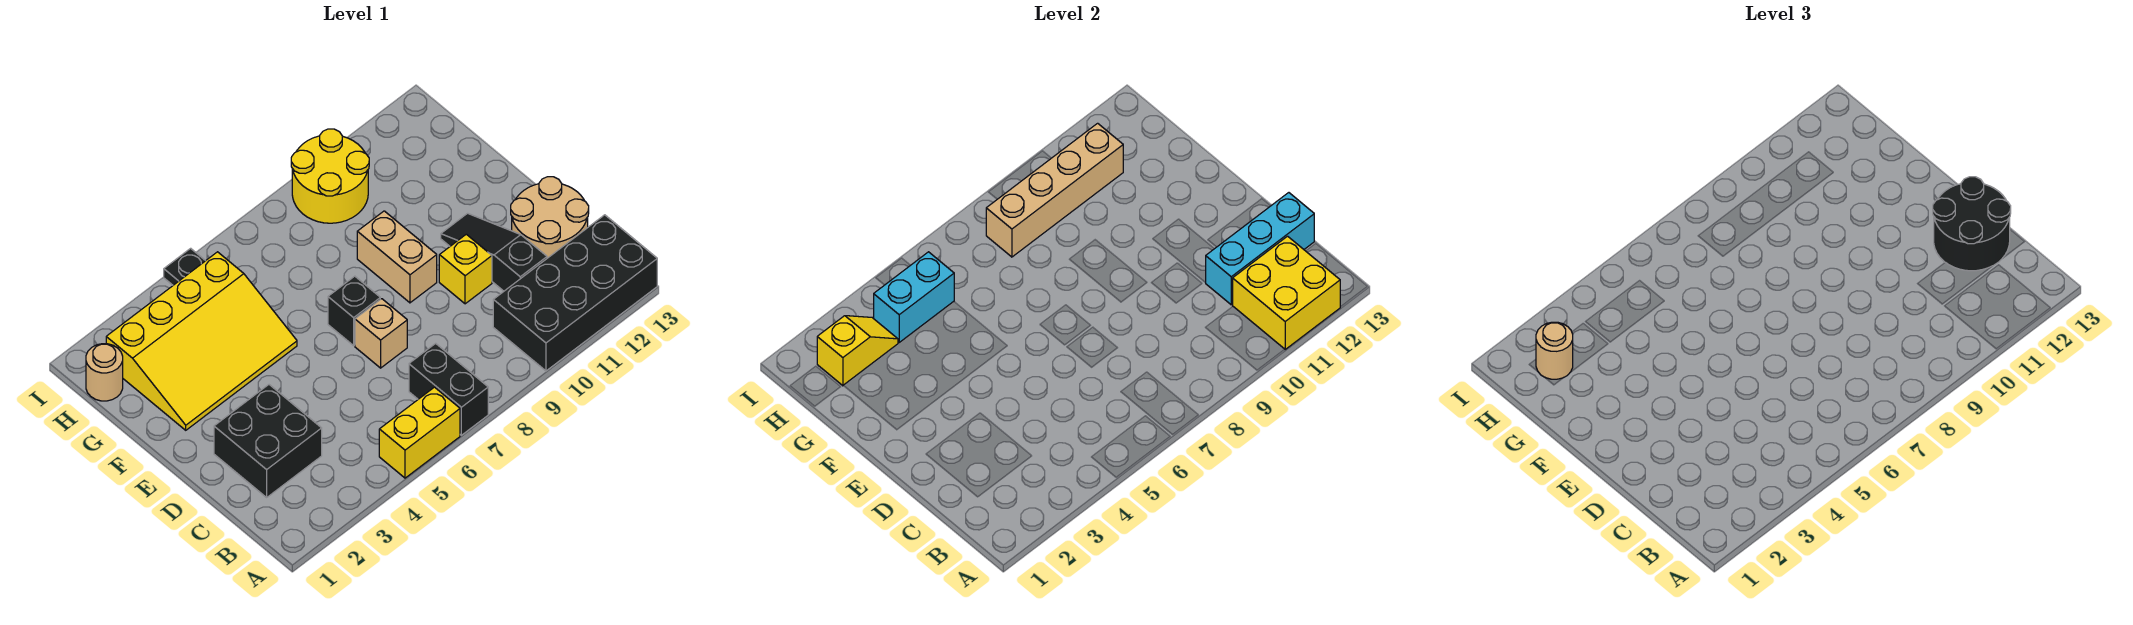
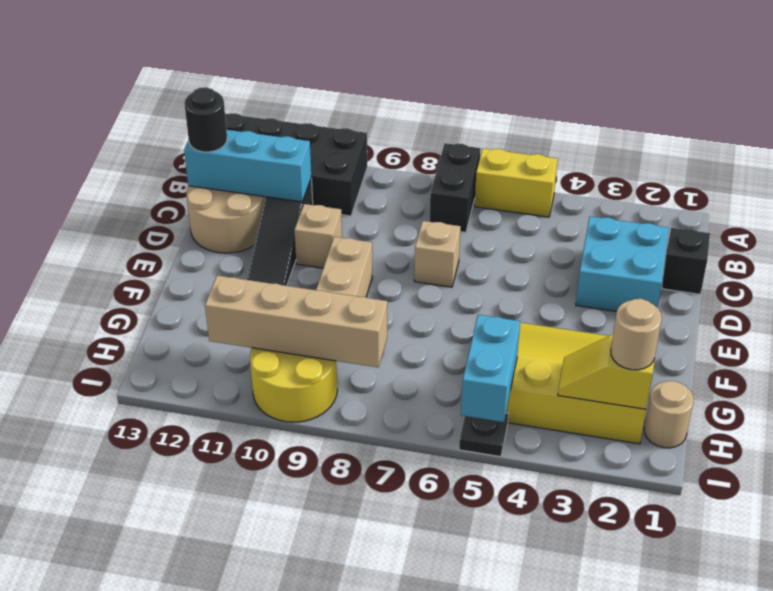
yellow brick A11:B12 level 2 -> none
black brick C2:D3 level 1 -> cyan brick C2:D3 level 1
black round brick C12:D13 level 3 -> black round brick C13 level 3
yellow brick D10 level 1 -> tan brick D10 level 1
black brick E7 level 1 -> black brick C1 level 1
cyan brick H4:H5 level 2 -> cyan brick H5:I5 level 2

